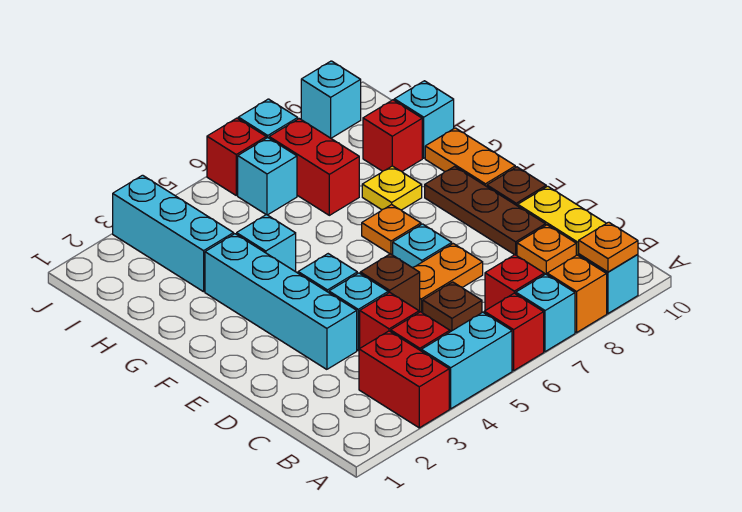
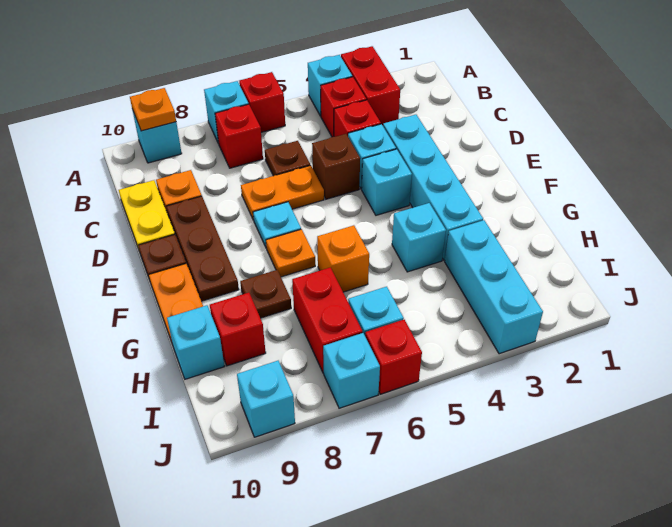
cyan brick A4:A5 level 1 -> cyan brick A4 level 1
orange brick A8 level 1 -> orange brick G6 level 1
yellow plate G8 level 1 -> brown plate G8 level 1

